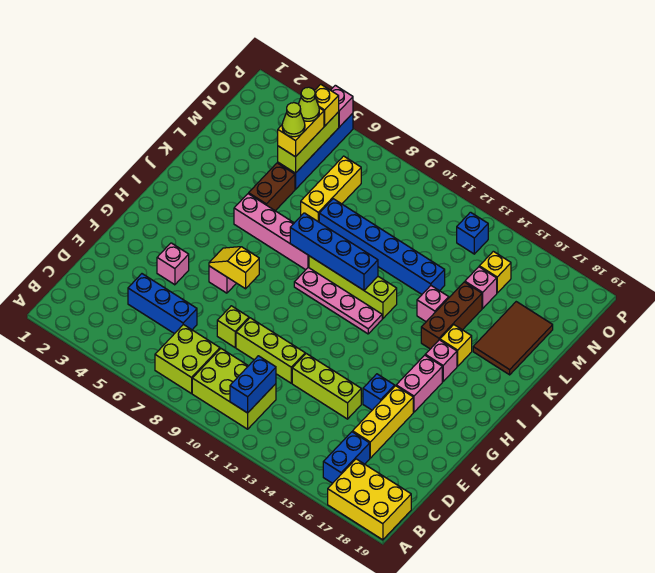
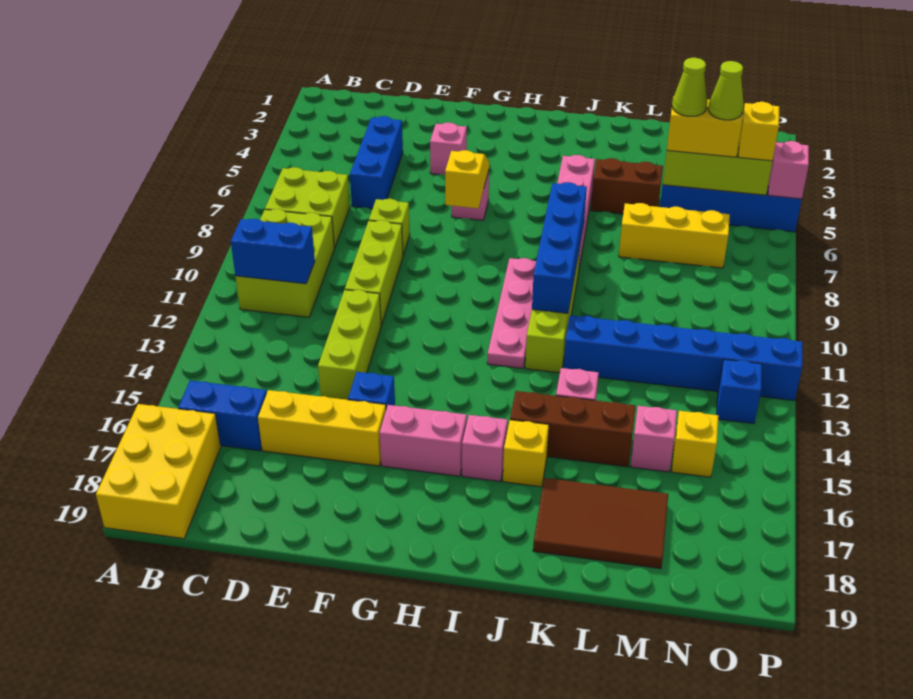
blue brick L8:L13 level 1 -> blue brick K12:P12 level 1

